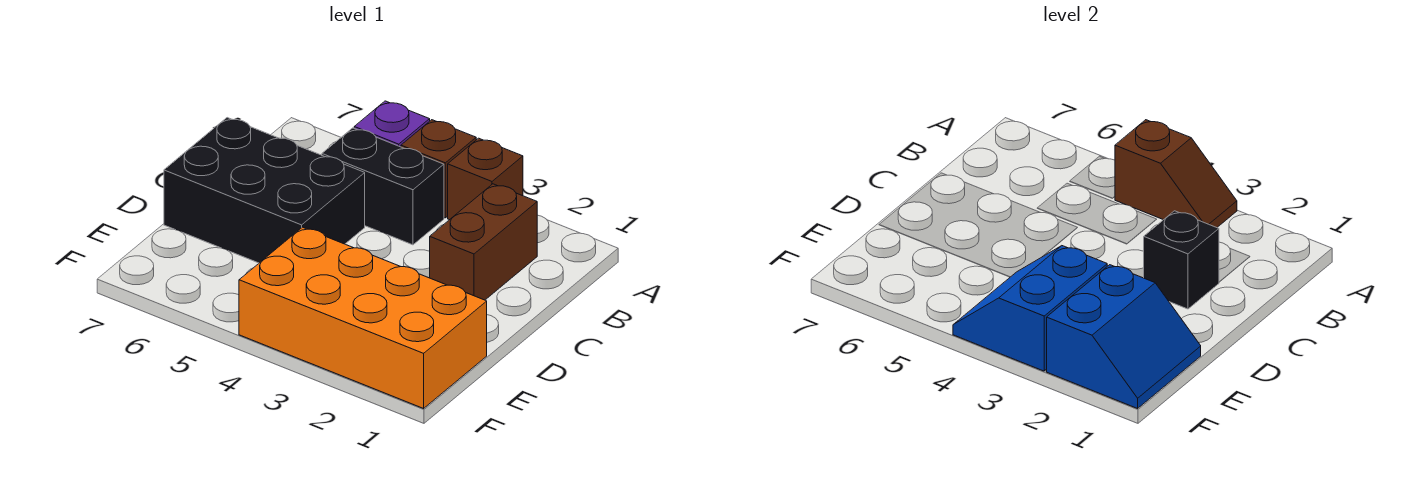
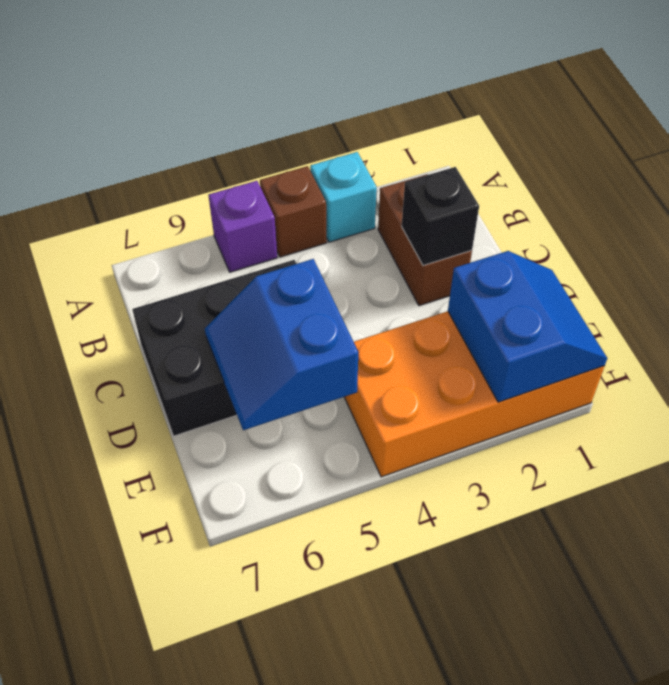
brown brick A3 level 1 -> cyan brick A3 level 1
brown slope A3:A4 level 2 top 4 -> none
black brick B4:B5 level 1 -> none
blue slope E3:F4 level 2 top 3 -> blue slope D5:E6 level 2 top 5

